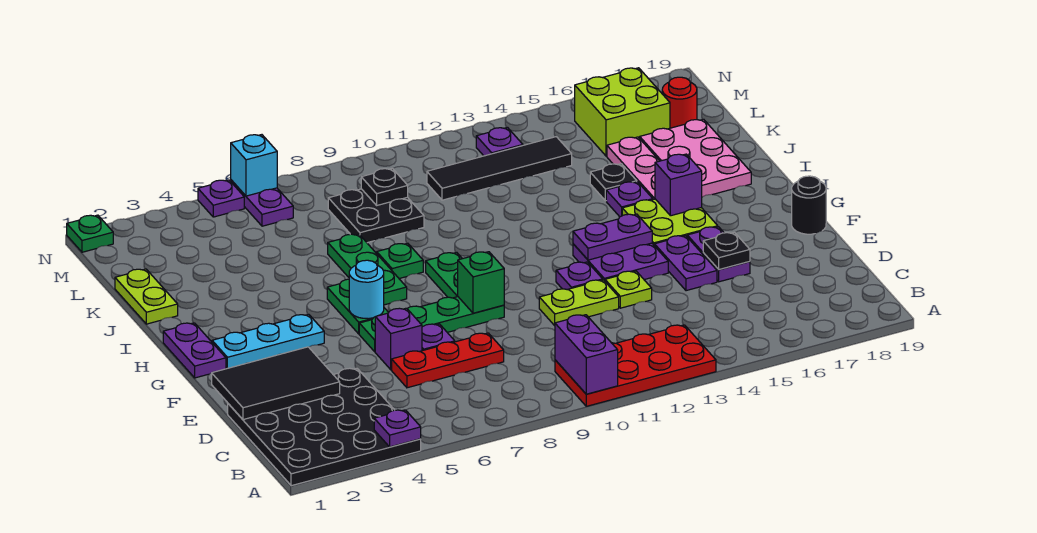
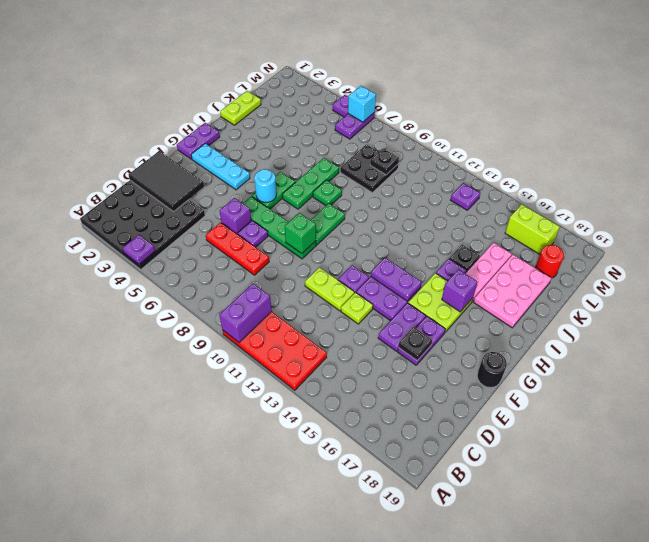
black tile L11:L14 level 1 -> none
lime brick L16:M17 level 1 -> lime brick M16:M17 level 1
green plate N1 level 1 -> none

